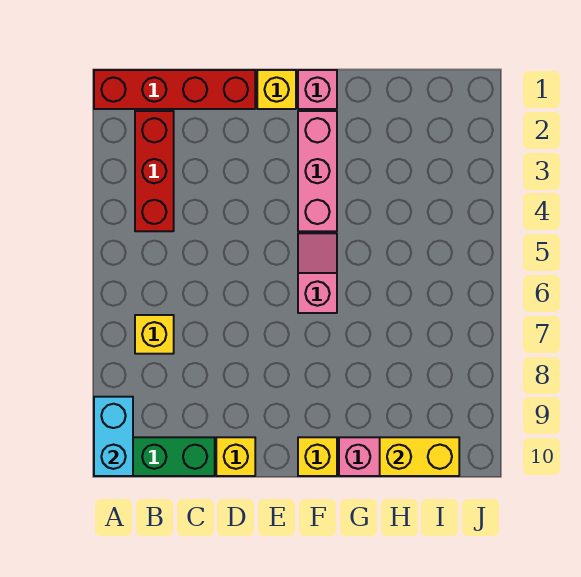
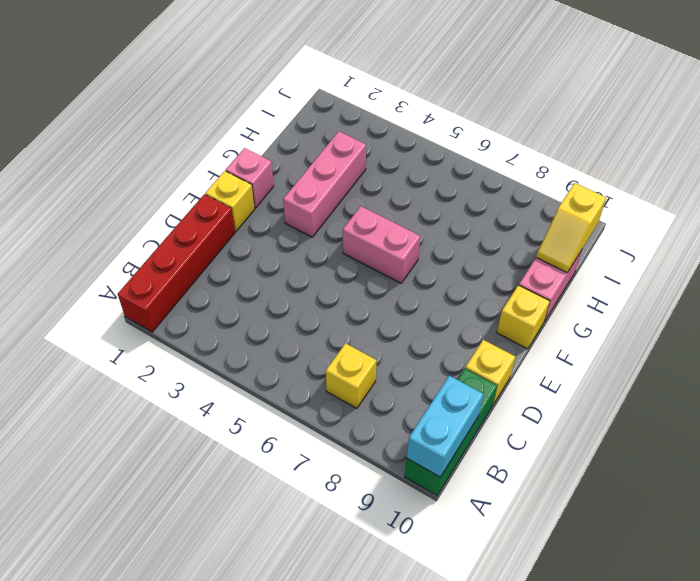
cyan brick A9:A10 level 2 -> cyan brick A10:B10 level 2
red brick B2:B4 level 1 -> none
pink brick F2:F4 level 1 -> pink brick F3:H3 level 1
pink slope F5:F6 level 1 top 6 -> pink brick F5:F6 level 1
yellow brick H10:I10 level 2 -> yellow slope H10:I10 level 2 top I

